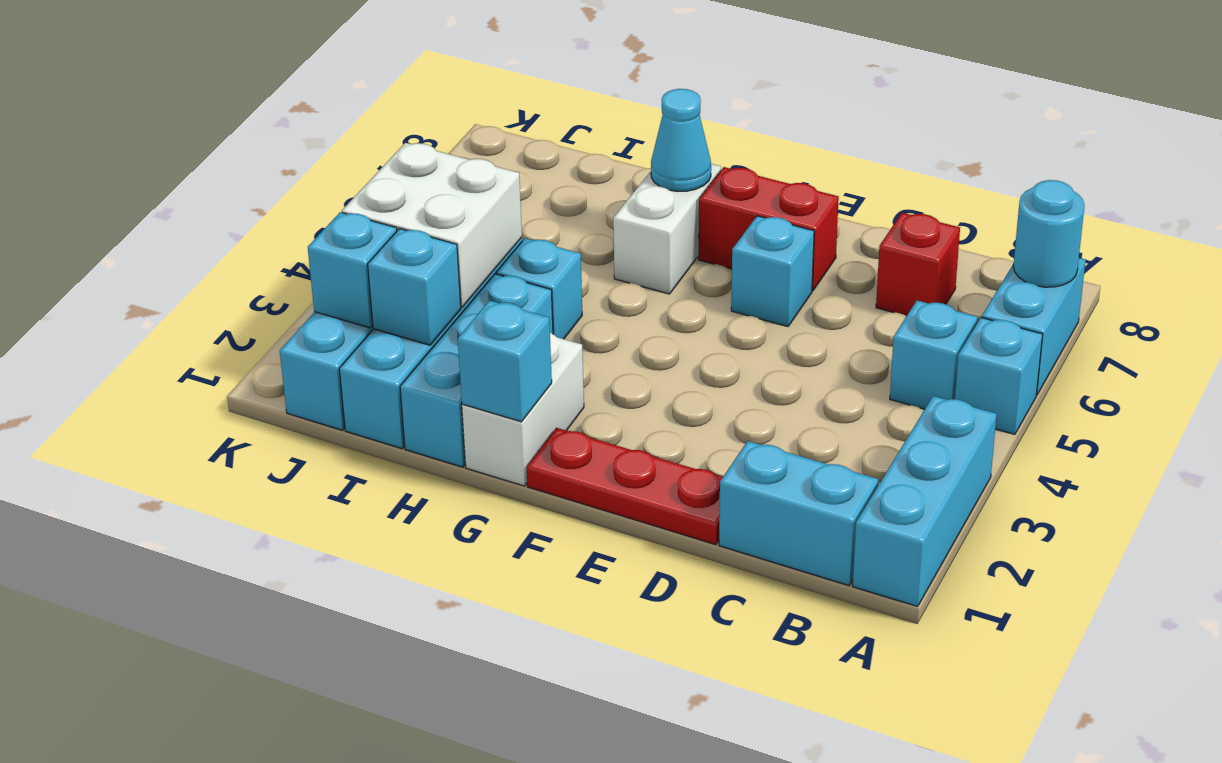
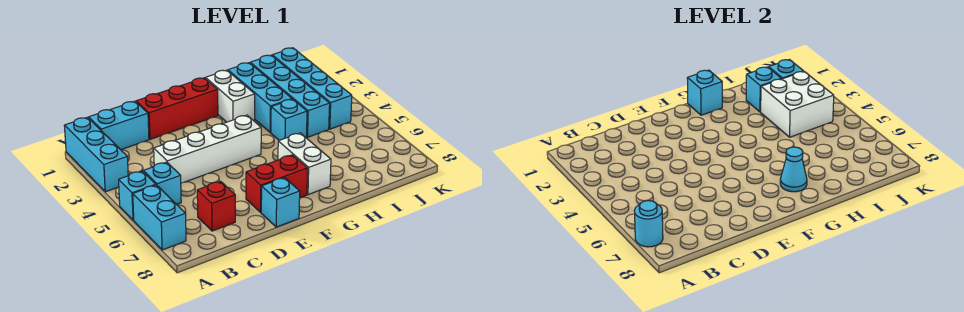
none -> white brick C4:F4 level 1
red plate D1:F1 level 1 -> red brick D1:F1 level 1
cyan brick E6 level 1 -> cyan brick E8 level 1

